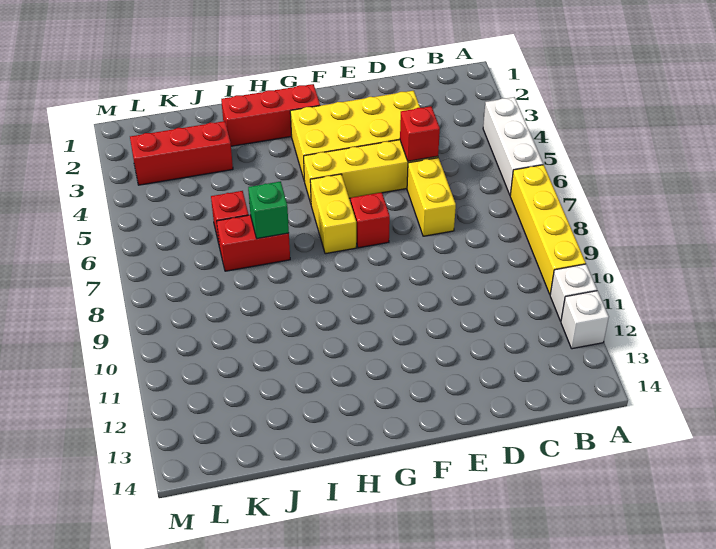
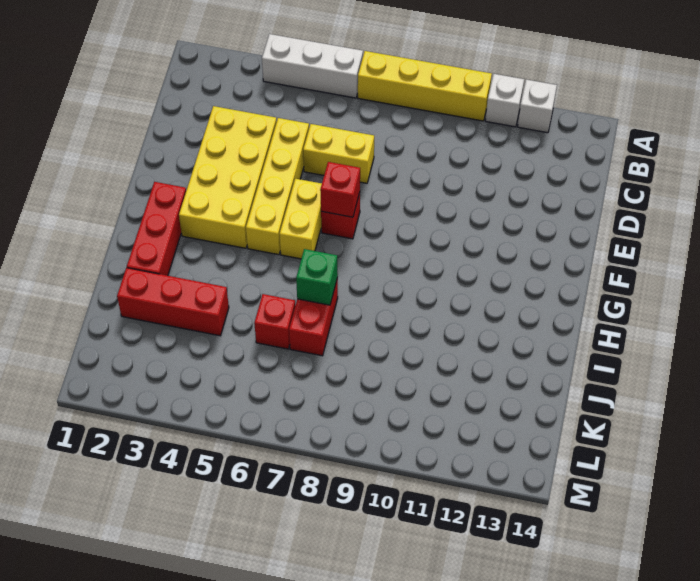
red brick D5 level 2 -> red brick F7 level 2
yellow brick G6:G7 level 1 -> yellow brick F6:G6 level 1
red brick J3:L3 level 1 -> red brick J2:J4 level 1

